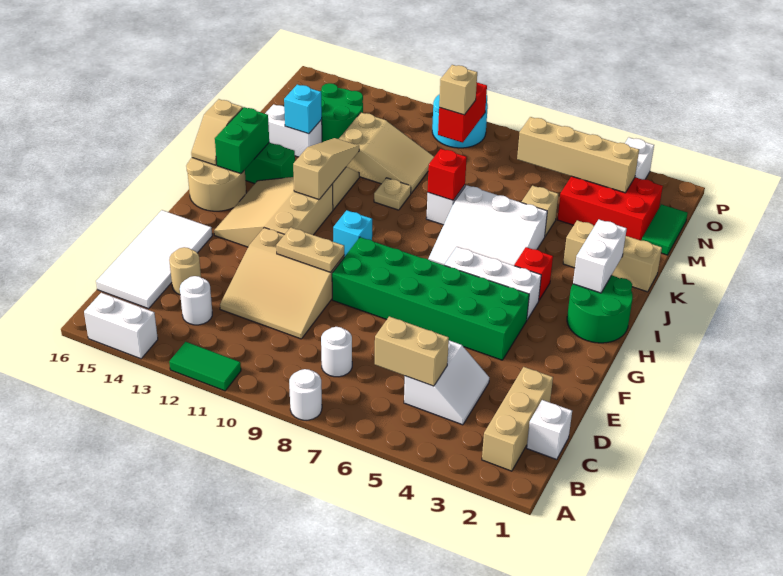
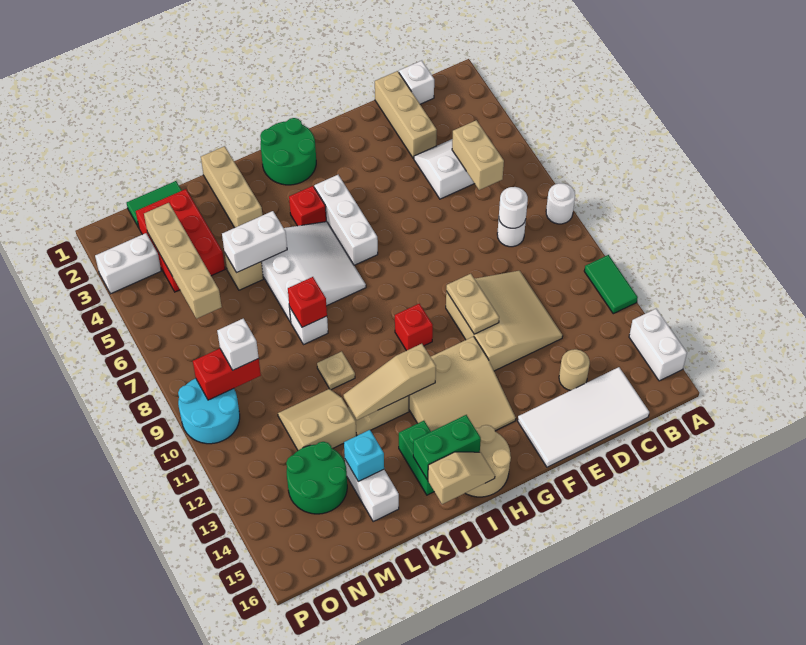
tan brick B2:D2 level 1 -> tan brick D1:D3 level 1
white round brick C13 level 1 -> white round brick C8 level 2
green brick F4:G9 level 1 -> none
cyan brick H10 level 1 -> red brick H10 level 1
white brick I2:J2 level 2 -> white brick K5:L5 level 2
tan slope L10:M12 level 1 top 12 -> tan slope L11:M12 level 1 top 12
tan brick N9 level 3 -> white brick N9 level 3

